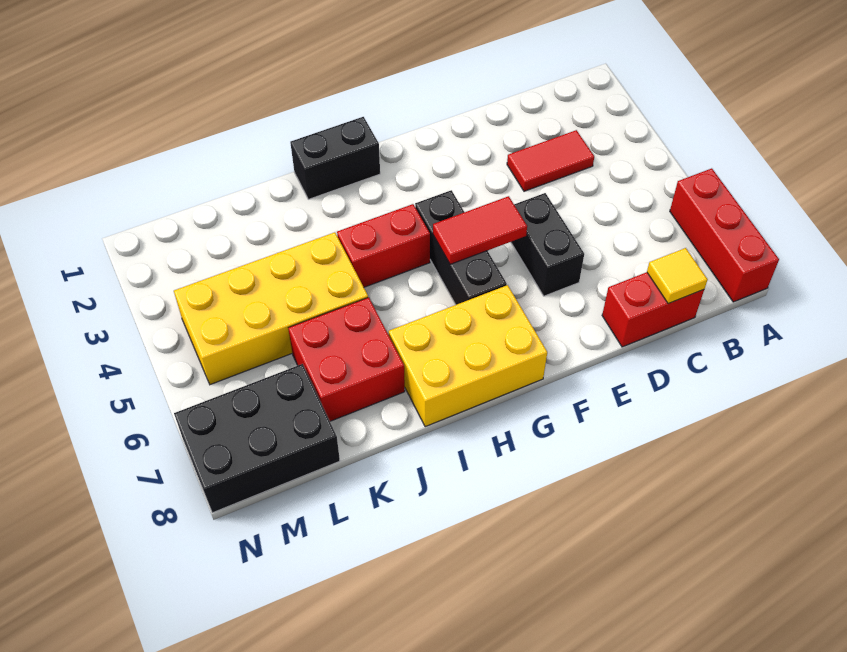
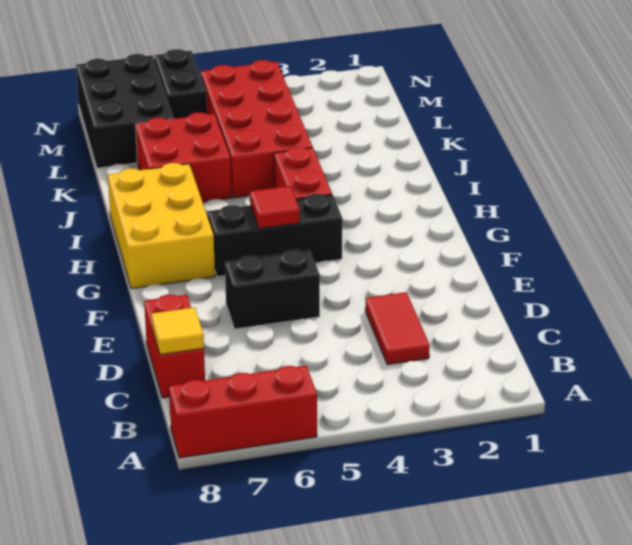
red tile F5:G5 level 2 -> red tile G5 level 2
black brick H1:I1 level 1 -> black brick M6:N6 level 1
yellow brick J4:M5 level 1 -> red brick J4:M5 level 1

